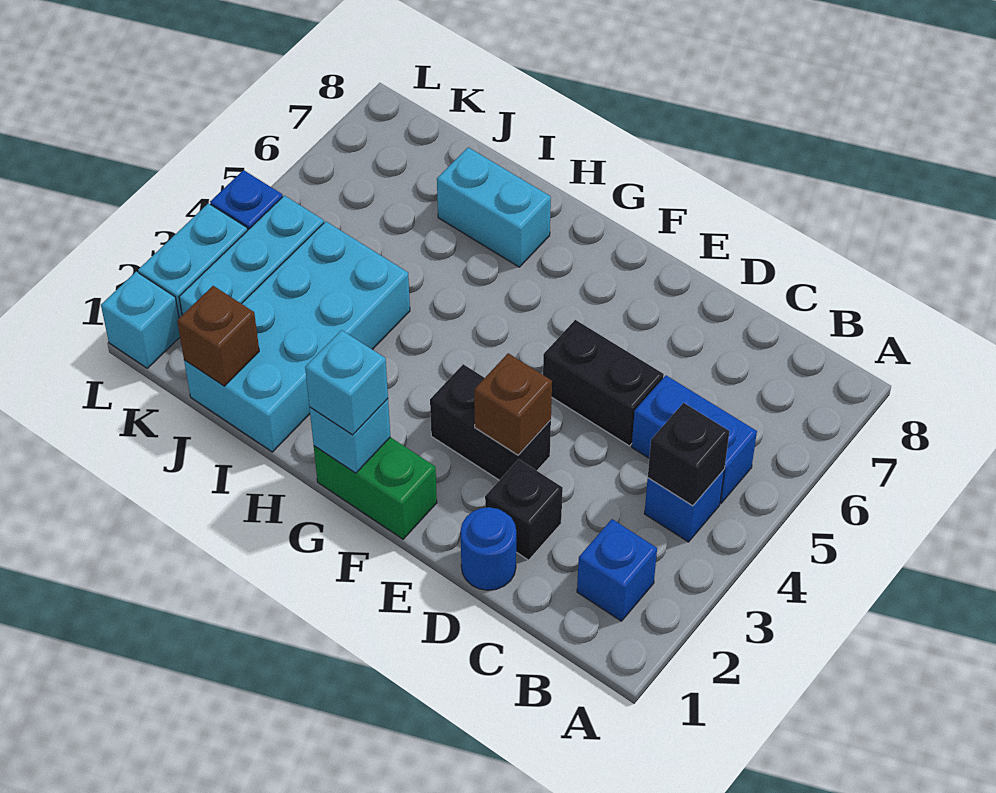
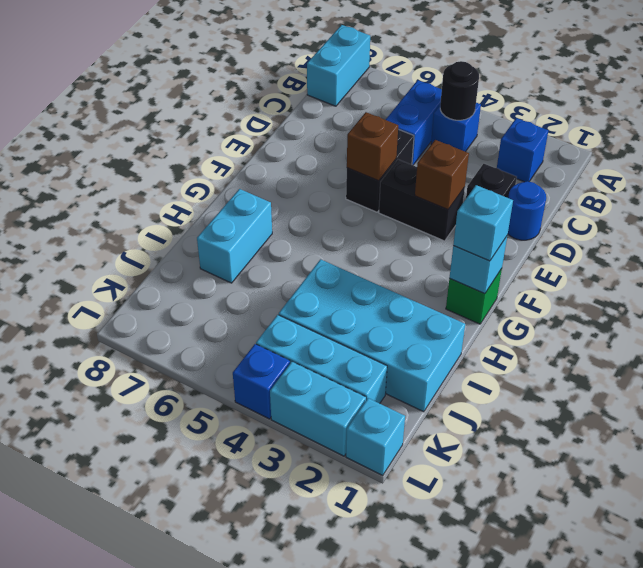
none -> cyan brick A8:B8 level 1
black brick B4 level 2 -> black round brick B4 level 2
black brick E3:F3 level 1 -> black brick E3:E4 level 1
green brick F1:G1 level 1 -> green brick G1 level 1
brown brick J1 level 2 -> brown brick E5 level 2

